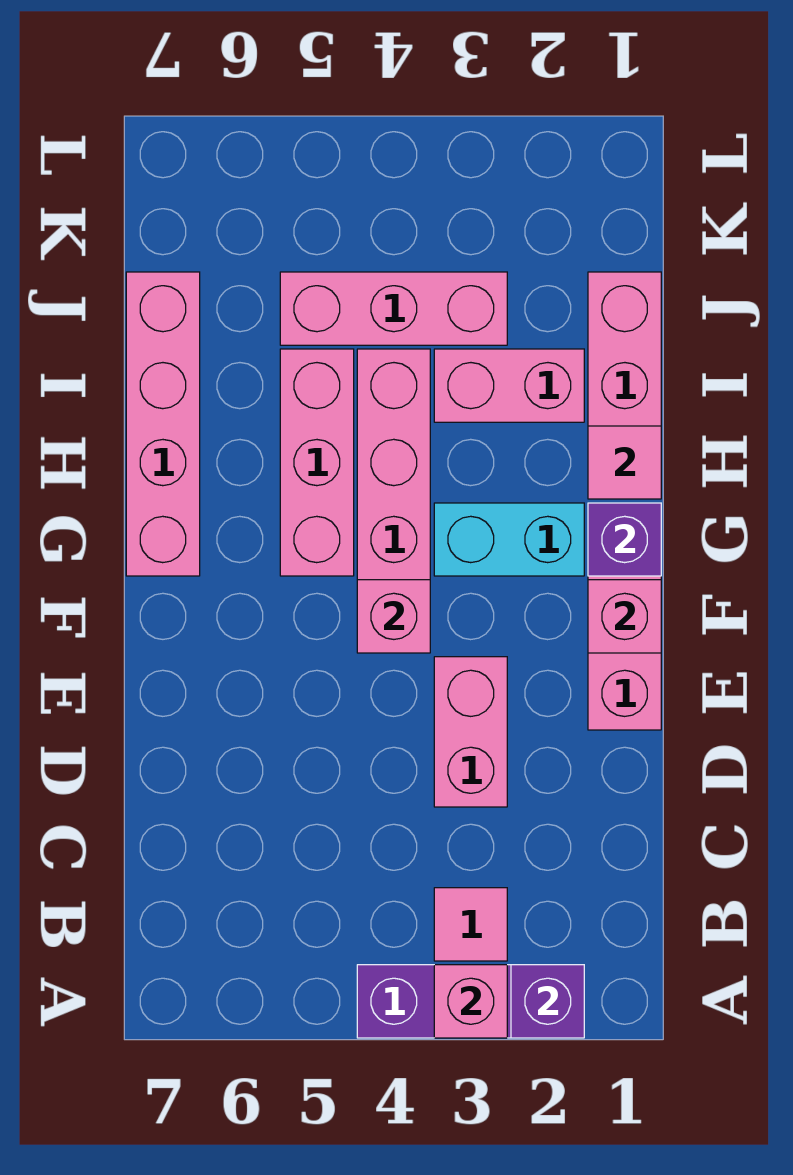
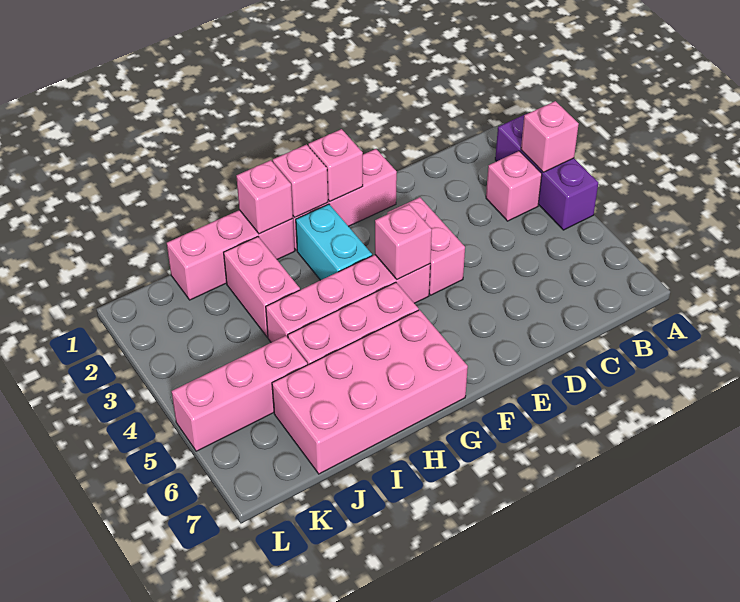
purple brick A2 level 2 -> none
pink tile B3 level 1 -> pink brick B3 level 1
pink brick D3:E3 level 1 -> pink brick E3:E4 level 1
purple brick G1 level 2 -> pink brick G1 level 2
pink brick G7:J7 level 1 -> pink brick G6:J7 level 1
pink tile H1 level 2 -> pink brick H1 level 2
pink brick J3:J5 level 1 -> pink brick J5:L5 level 1

